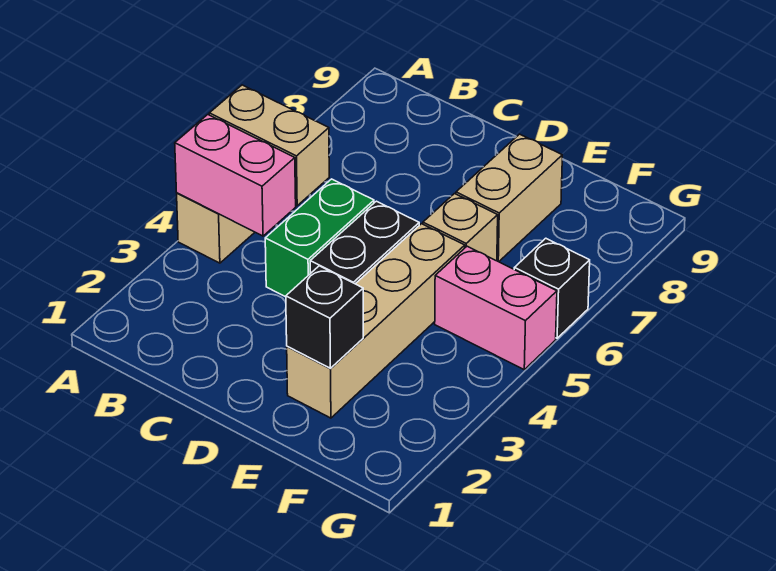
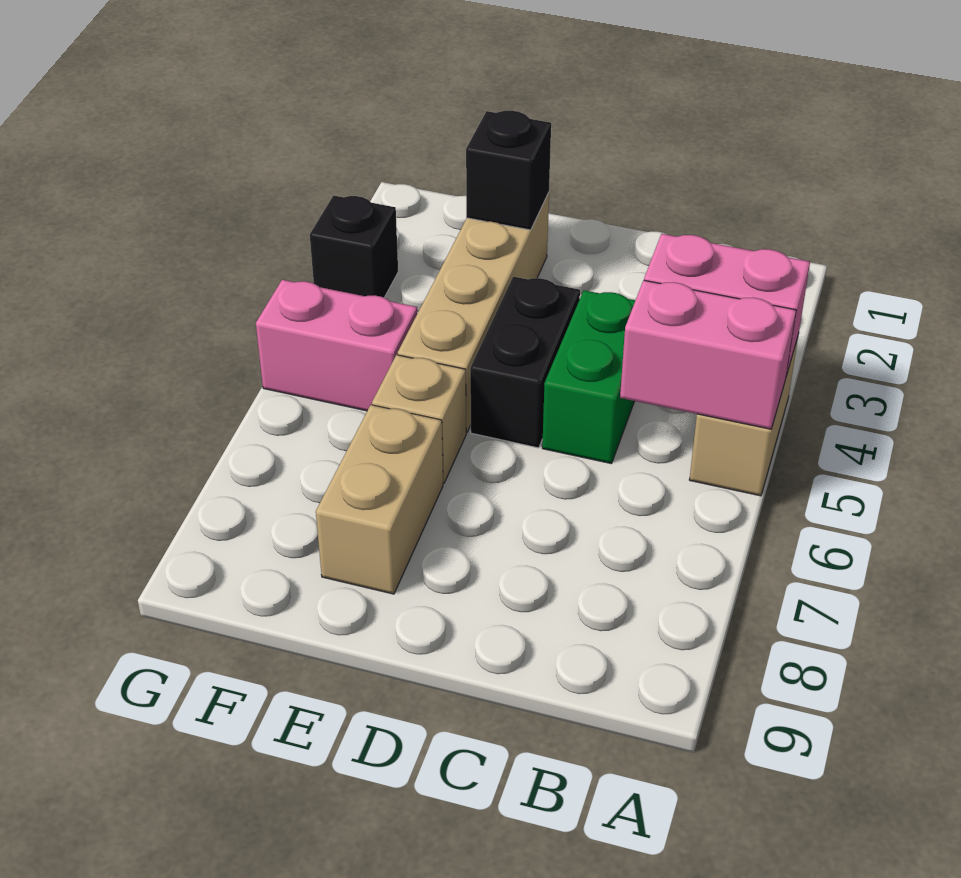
tan brick A5:B5 level 2 -> pink brick A5:B5 level 2
black brick G6 level 1 -> black brick G3 level 1

